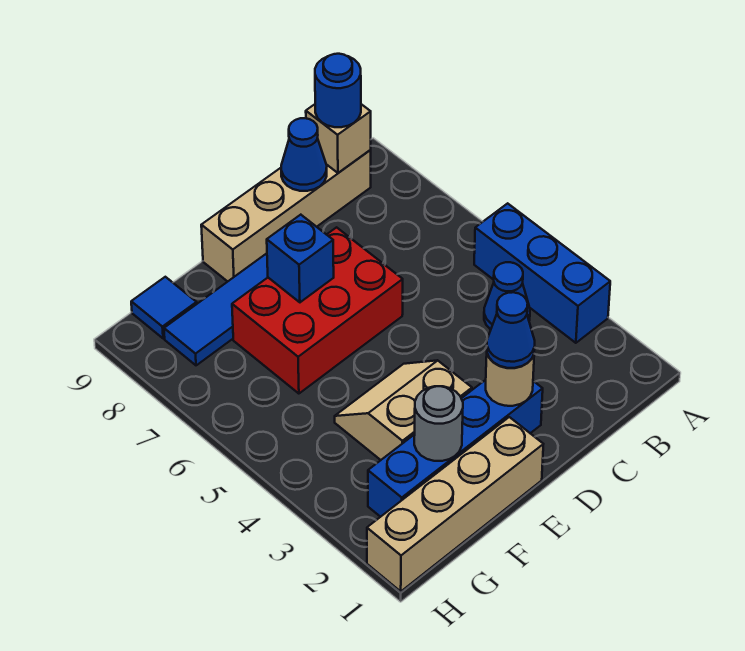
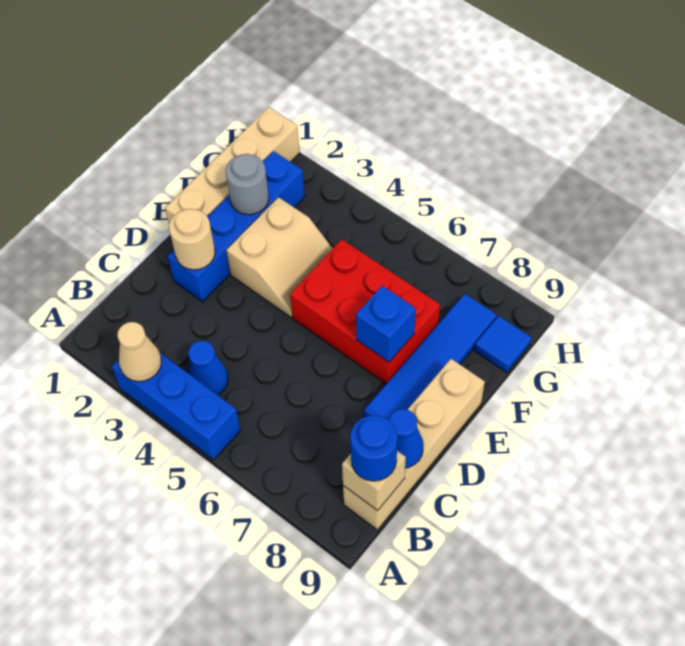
none -> tan cone A3 level 2
blue cone D2 level 3 -> none
red brick D6:F7 level 1 -> red brick E5:F7 level 1

